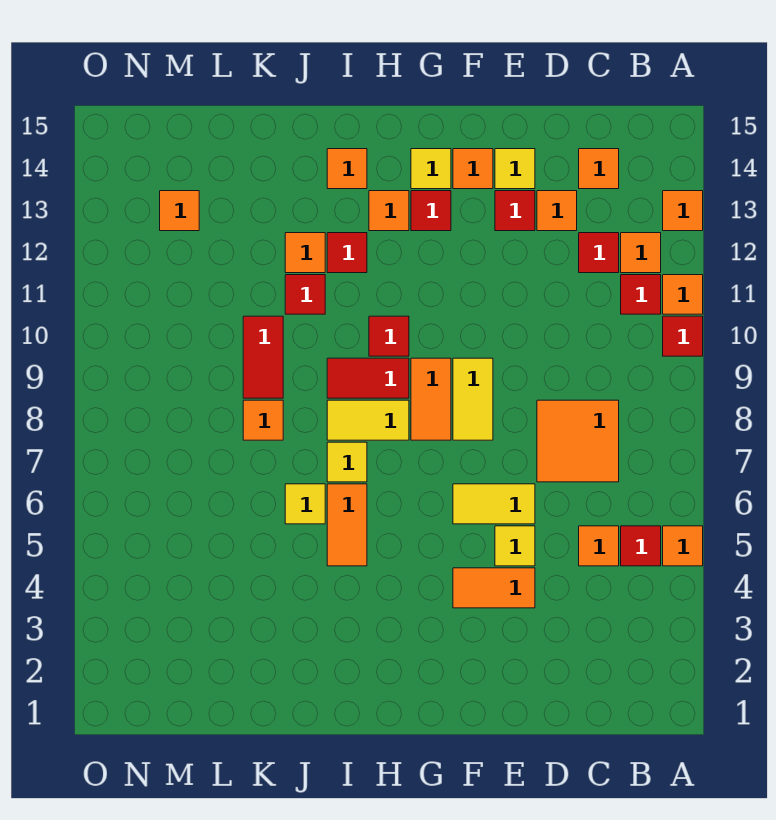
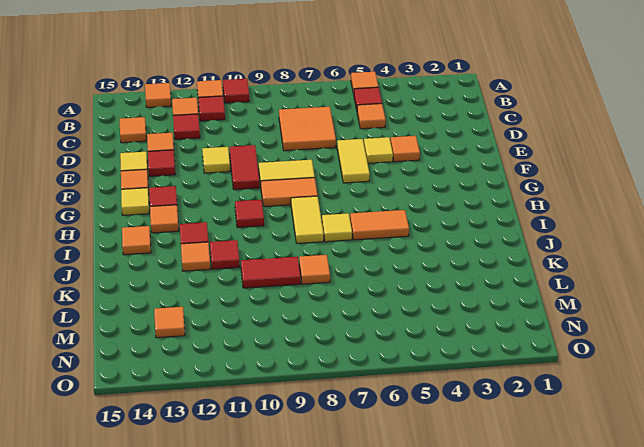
orange tile E4:F4 level 1 -> orange tile E4 level 1
red tile H9:I9 level 1 -> red tile E10:F10 level 1
yellow tile J6 level 1 -> yellow tile E11 level 1

